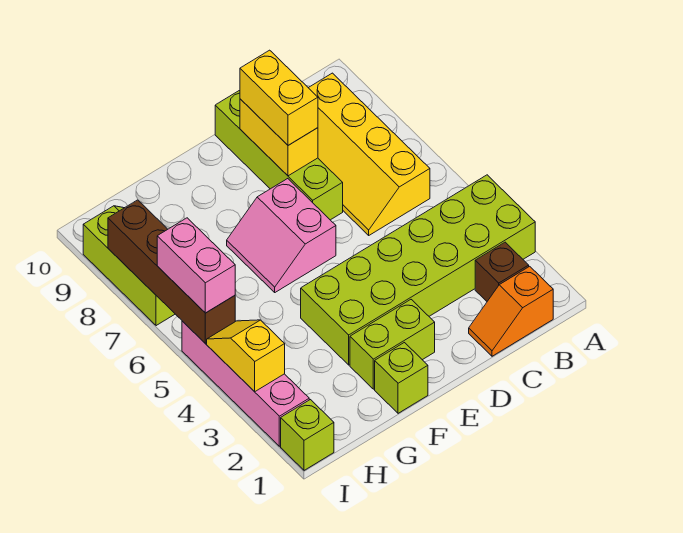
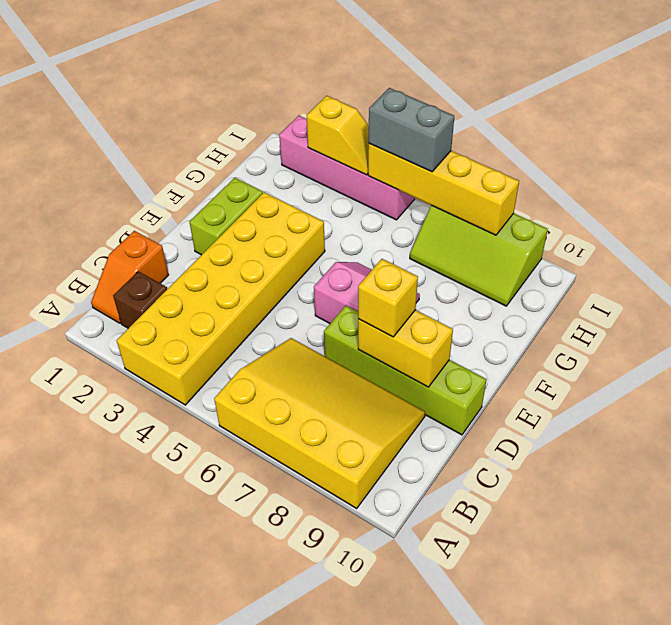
lime brick A3:F4 level 1 -> yellow brick A3:F4 level 1
orange slope B1:C1 level 1 top B -> orange slope B1:C1 level 1 top C
yellow slope B6:C9 level 1 top B -> yellow slope A6:C9 level 1 top A
yellow brick D8:D9 level 3 -> yellow brick D8 level 3
lime brick F1 level 1 -> none
lime brick I1 level 1 -> none
brown brick I5:I8 level 2 -> yellow brick I5:I8 level 2
pink brick I5:I6 level 3 -> grey brick I5:I6 level 3

